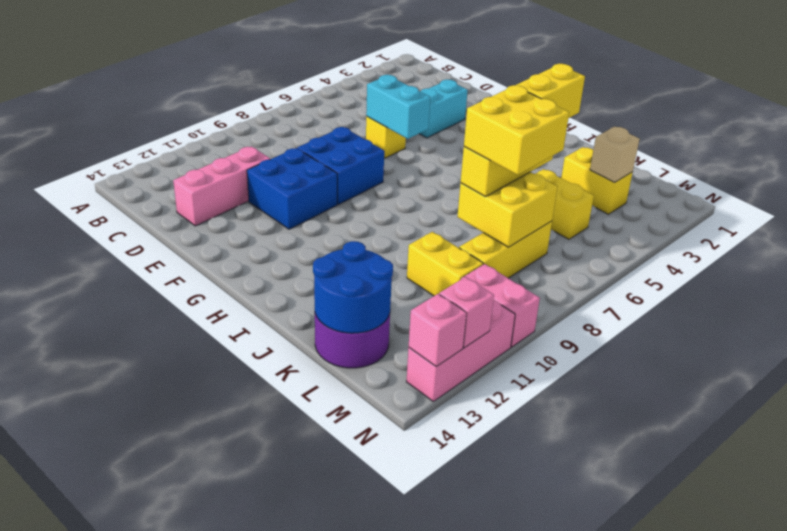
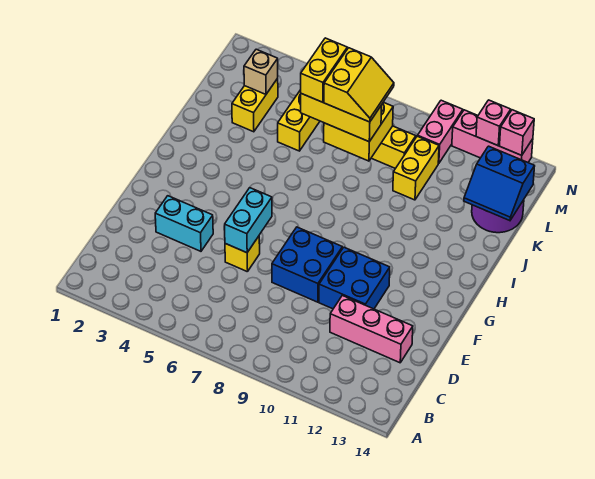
yellow brick K5:K6 level 4 -> yellow brick K6:L6 level 4
yellow brick K7:L8 level 4 -> yellow slope K7:L8 level 4 top 7
blue round brick K13:L14 level 2 -> blue slope K13:L14 level 2 top L

